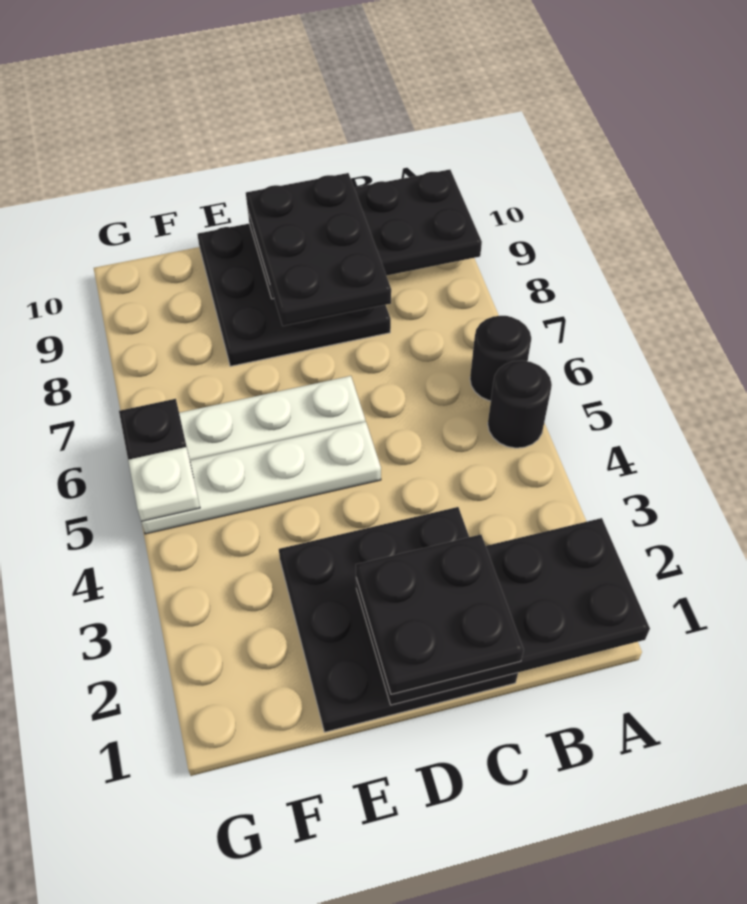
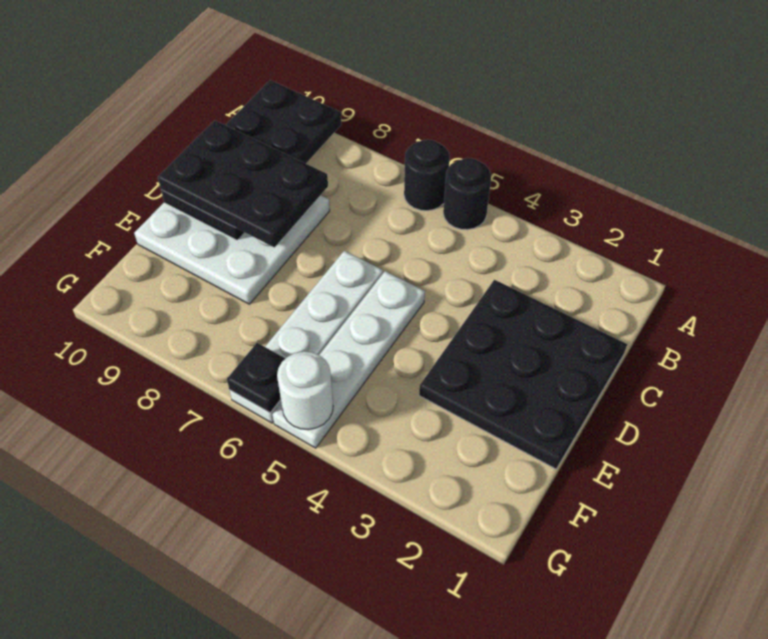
black plate A1:D2 level 2 -> none
black plate C1:D2 level 3 -> none
black plate C8:E10 level 1 -> white plate C8:E10 level 1
white plate G5 level 2 -> white round brick G5 level 2

